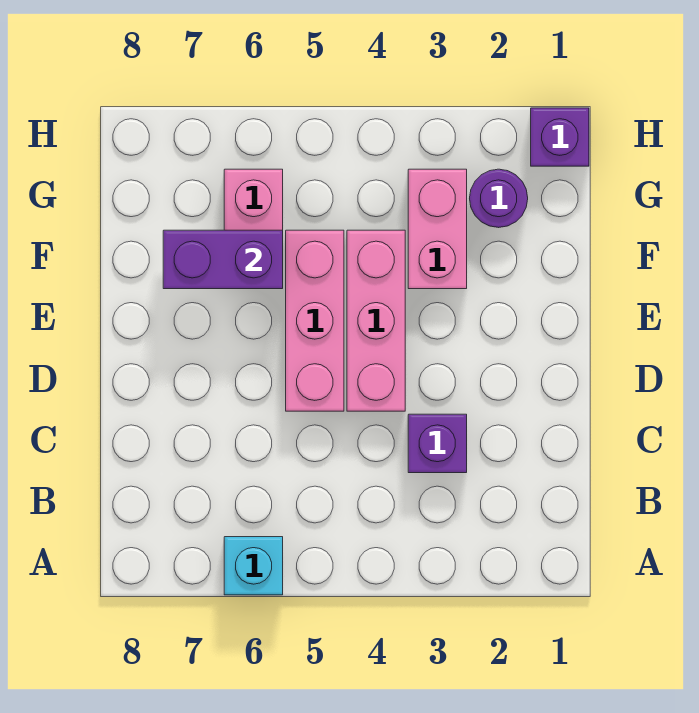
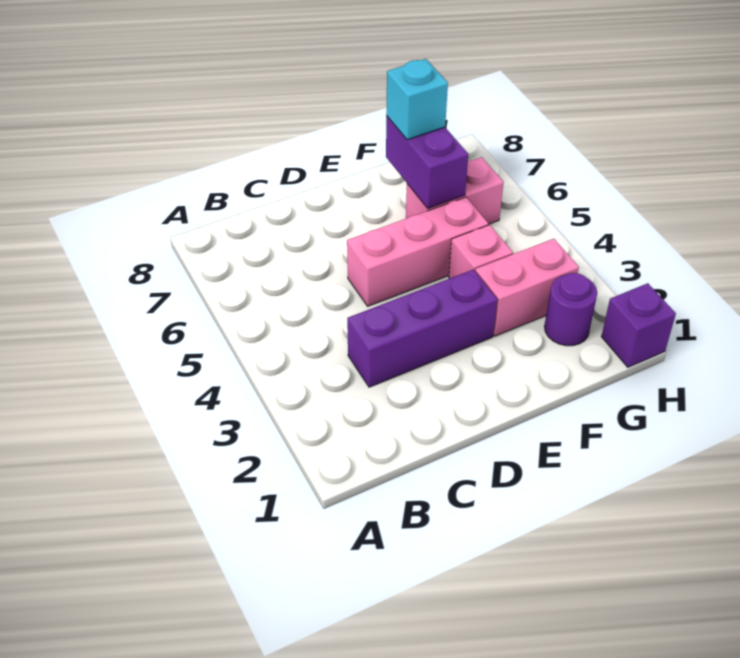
cyan brick A6 level 1 -> cyan brick F7 level 3
purple brick C3 level 1 -> purple brick C3:E3 level 1
pink brick D4:F4 level 1 -> pink brick F4 level 1

